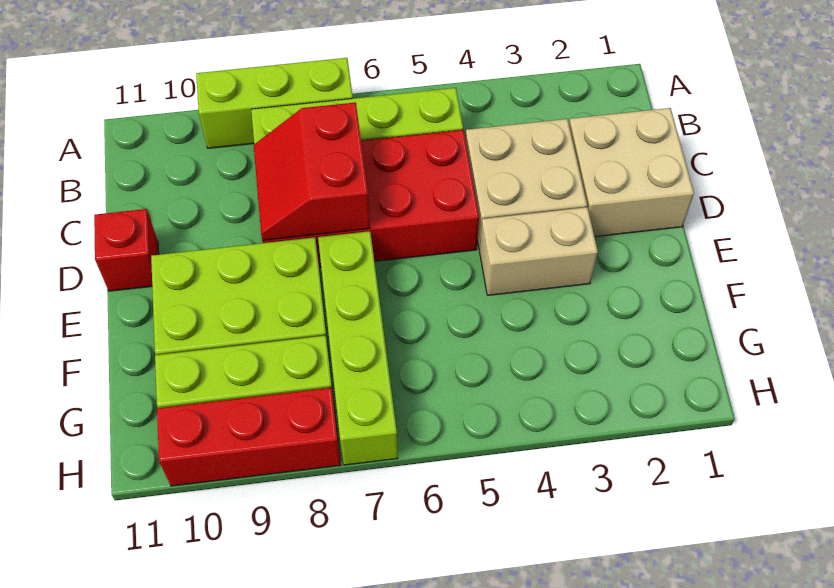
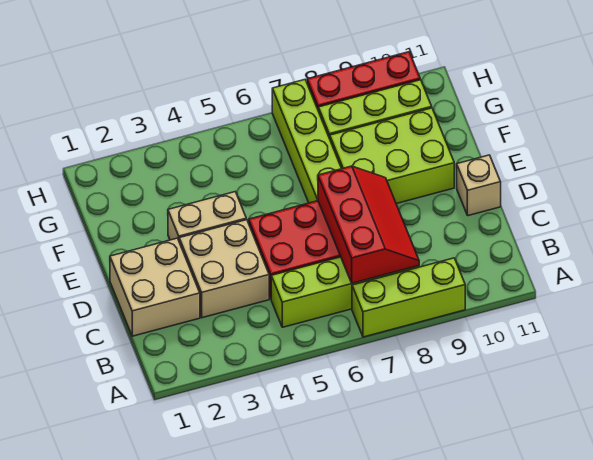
red slope C7:D8 level 2 top 7 -> red slope B7:D8 level 2 top 7
red brick D11 level 1 -> tan brick D11 level 1

